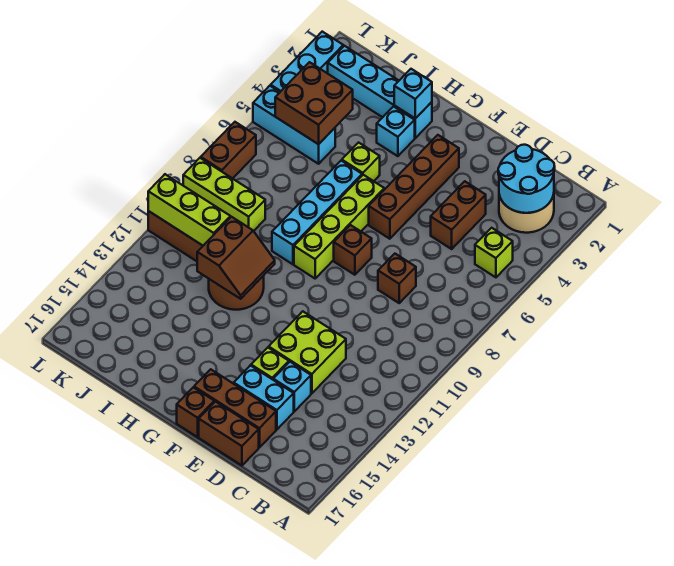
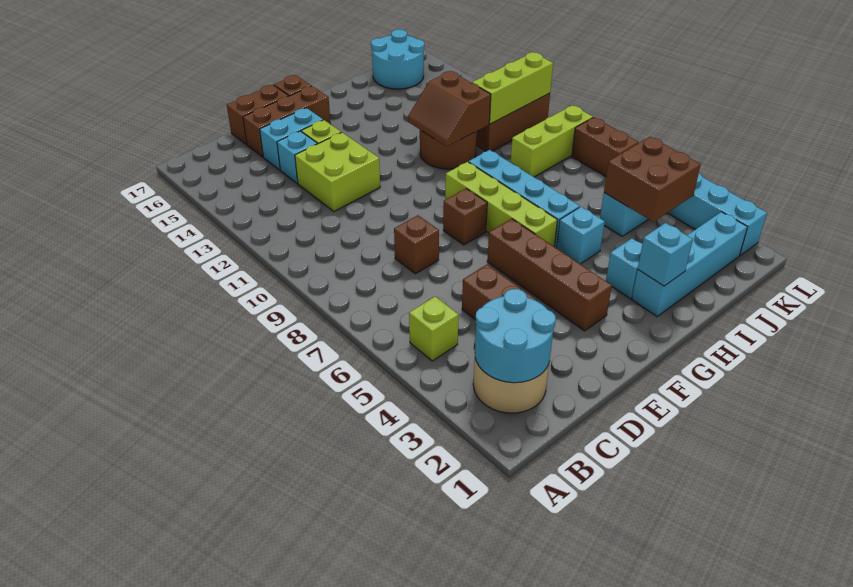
lime brick H5 level 1 -> cyan brick H5 level 1
none -> cyan round brick J16:K17 level 1

